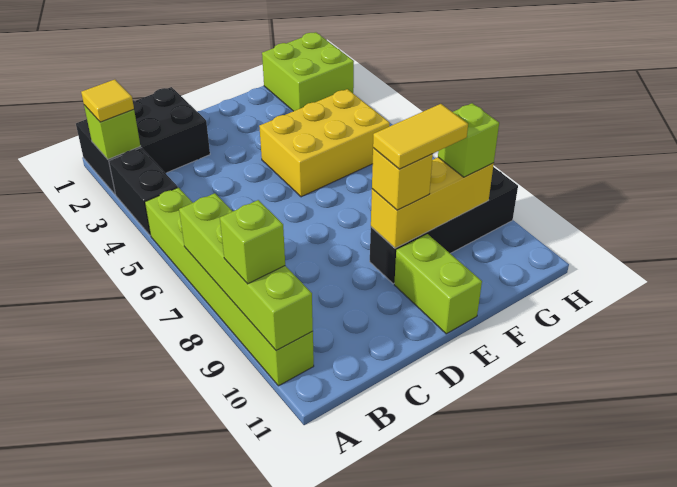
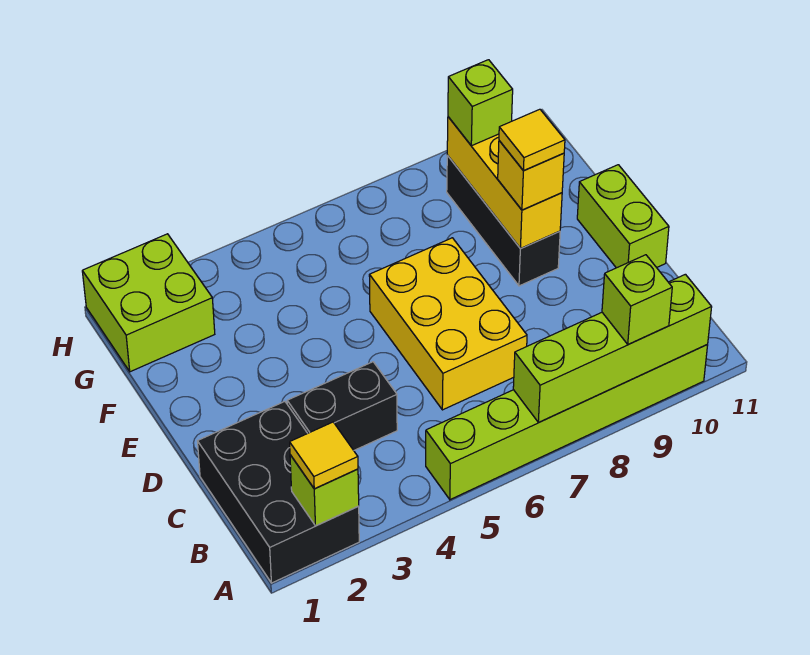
black brick A3:A4 level 1 -> black brick C3:C4 level 1
yellow brick E4:G5 level 1 -> yellow brick C6:E7 level 1
black brick E9:H9 level 1 -> black brick E9:G9 level 1
yellow tile E9:F9 level 4 -> yellow tile E9 level 4
lime brick E10:E11 level 1 -> lime brick D11:E11 level 1

